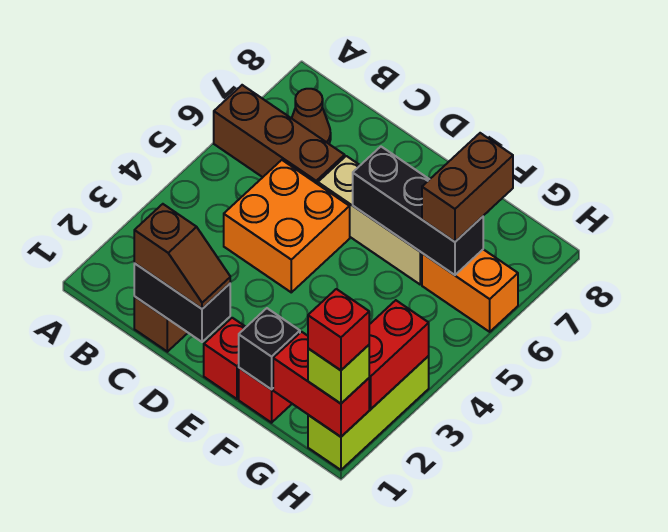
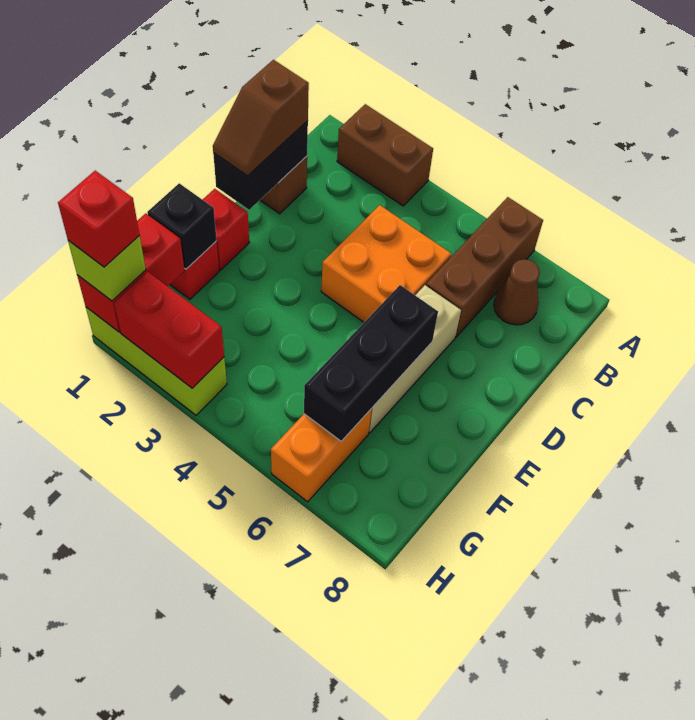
brown brick G6:G7 level 3 -> brown brick A2:A3 level 1

